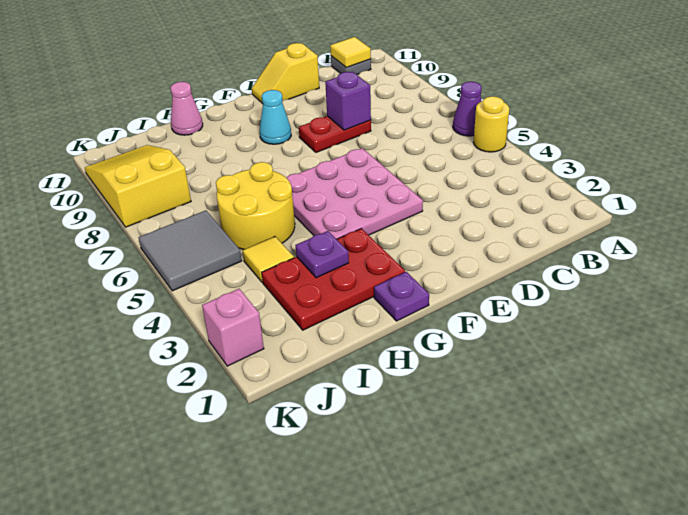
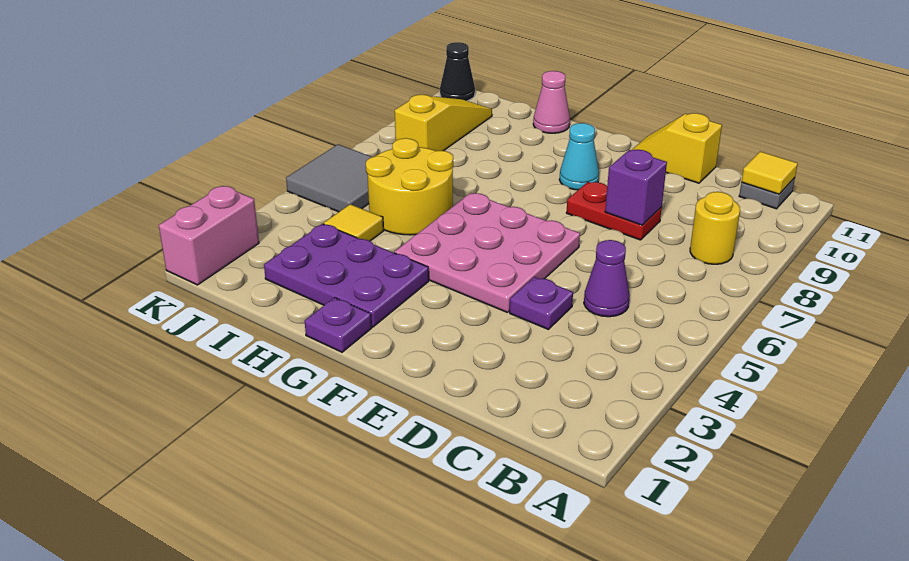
yellow round brick A5 level 1 -> yellow round brick B8 level 1
purple cone A6 level 1 -> purple cone C5 level 1
red plate G2:I3 level 1 -> purple plate G2:I3 level 1
purple plate H3 level 2 -> purple plate D4 level 1
yellow slope J8:K10 level 1 top 8 -> yellow slope J8:J10 level 1 top 8
pink brick K2 level 1 -> pink brick K1:K2 level 1
none -> black cone K11 level 1

